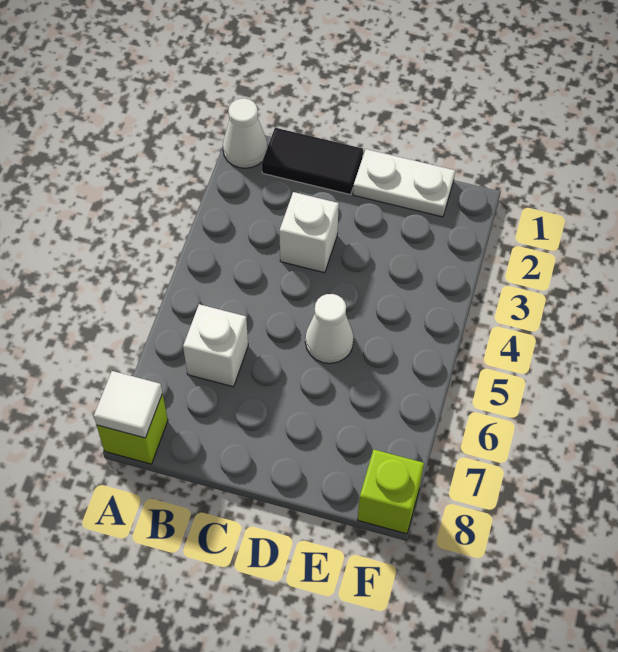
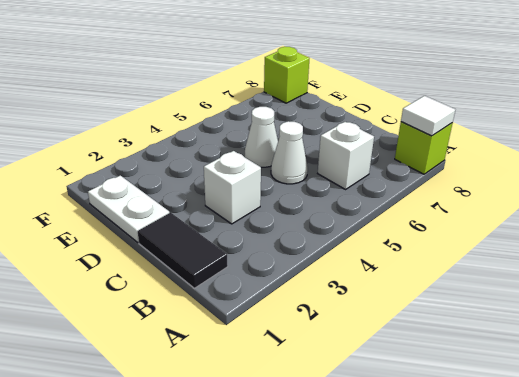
white cone A1 level 1 -> white cone C5 level 1

